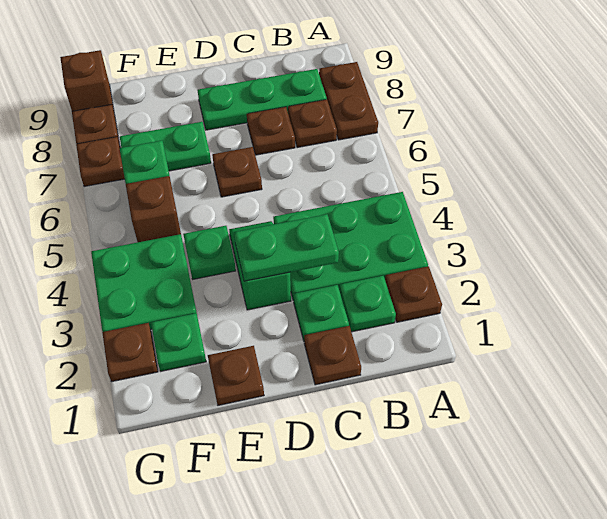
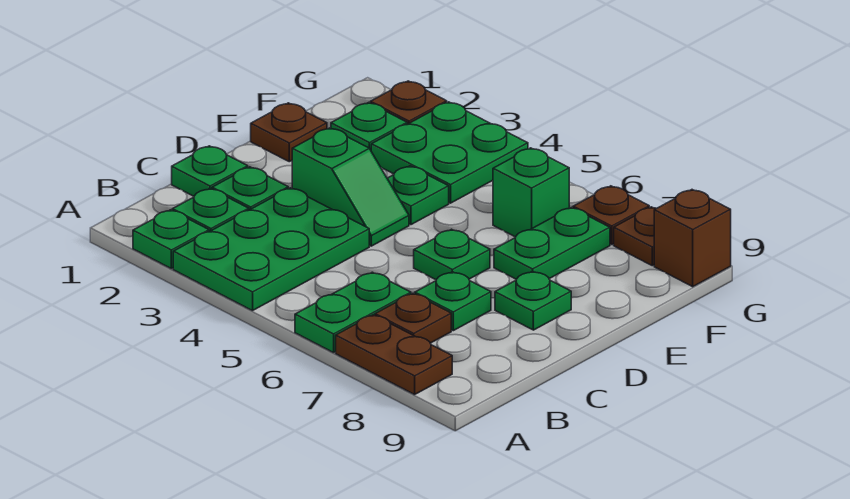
brown plate A2 level 1 -> green plate A2 level 1
green plate B8:D8 level 1 -> green plate D8 level 1
brown plate C1 level 1 -> green plate C1 level 1
green plate C3:D3 level 2 -> green plate A6:B6 level 1
brown plate C7 level 1 -> green plate C7 level 1
brown plate D6 level 1 -> green plate D6 level 1
brown brick F5 level 1 -> none

